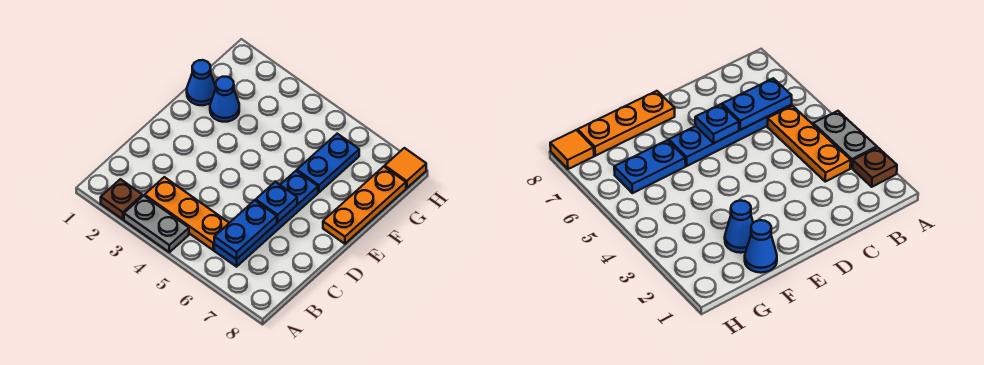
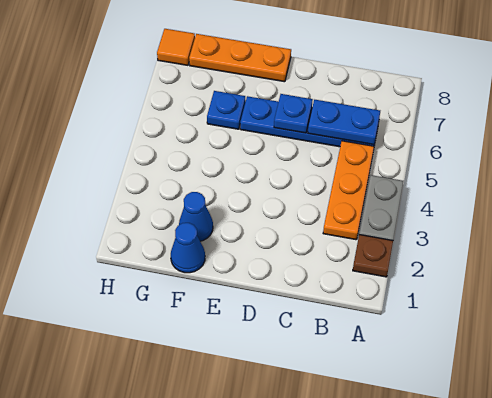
blue plate F6:G6 level 1 -> blue plate F6 level 1

